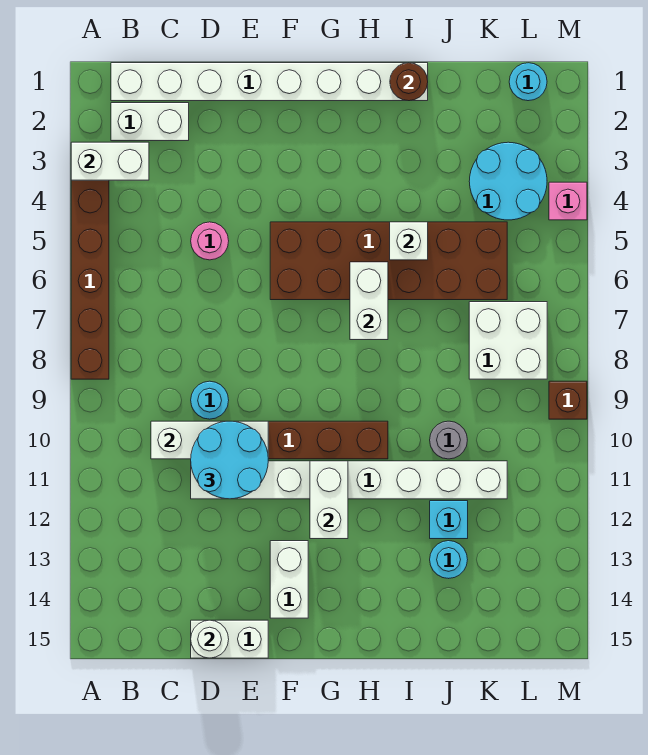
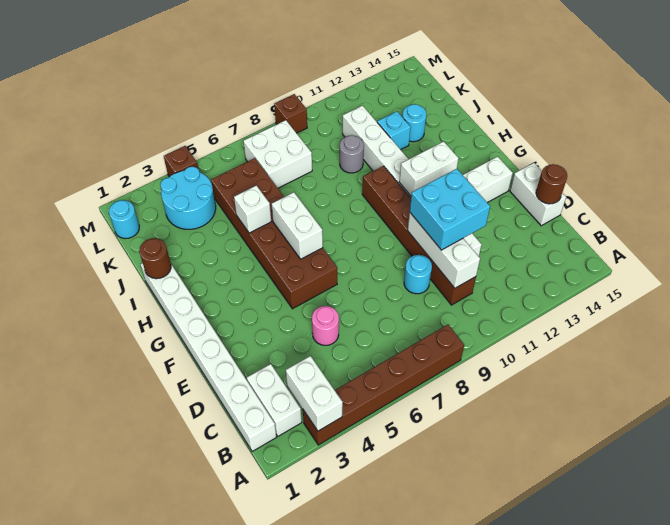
cyan round brick D10:E11 level 3 -> cyan brick D10:E11 level 3
white round brick D15 level 2 -> brown round brick D15 level 2
white brick H6:H7 level 2 -> white brick G6:H6 level 2
pink brick M4 level 1 -> brown brick M4 level 1

